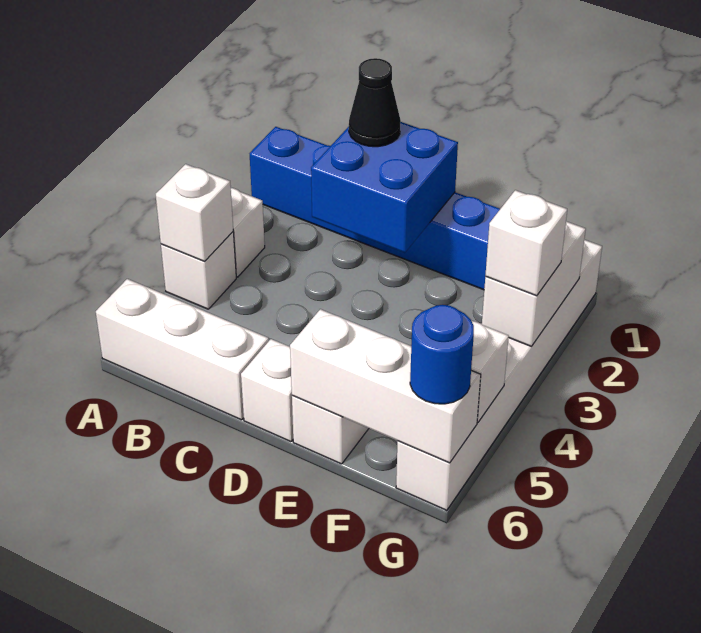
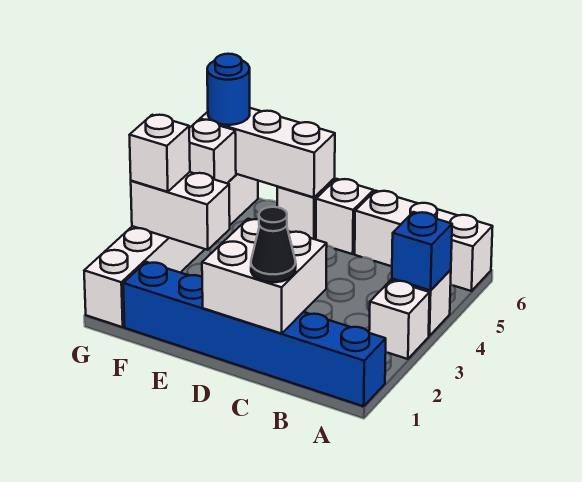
white brick A4 level 2 -> blue brick A4 level 2
blue brick C1:D2 level 2 -> white brick C1:D2 level 2
white brick G2:G3 level 2 -> white brick F3:G3 level 2

